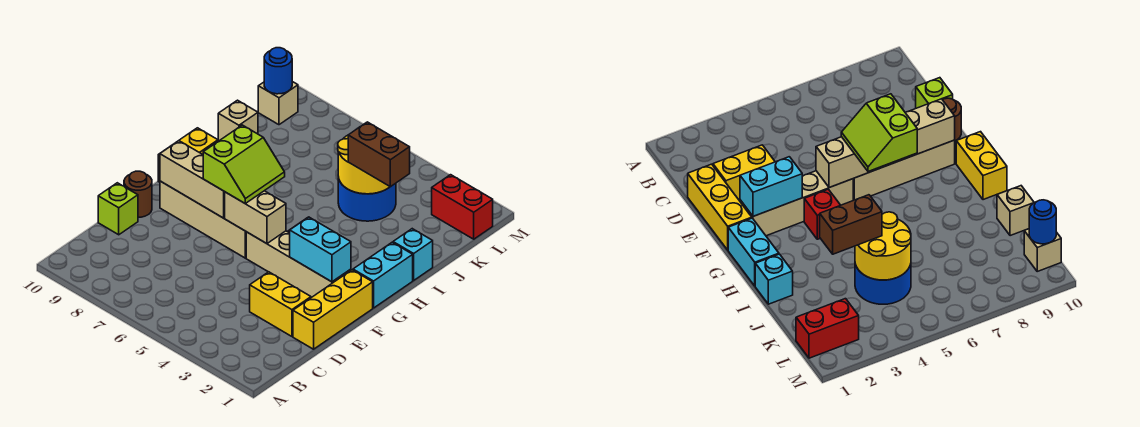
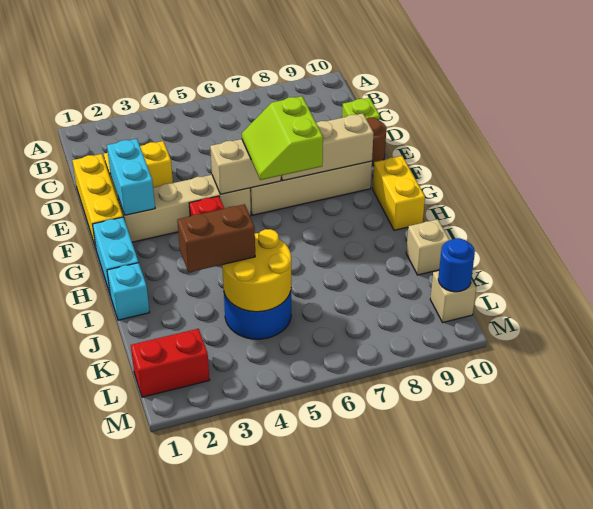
cyan brick F2:F3 level 2 -> cyan brick E2:F2 level 2

